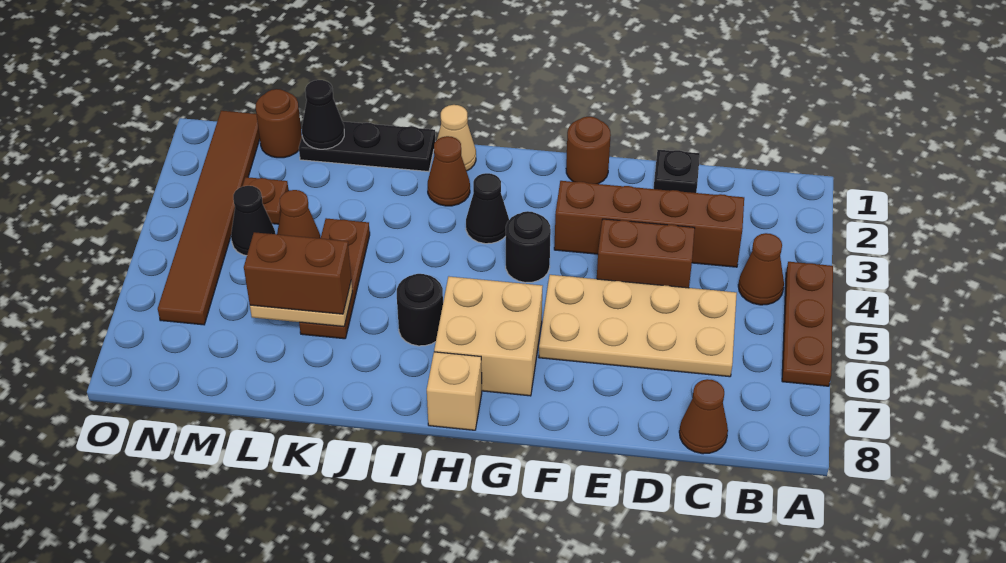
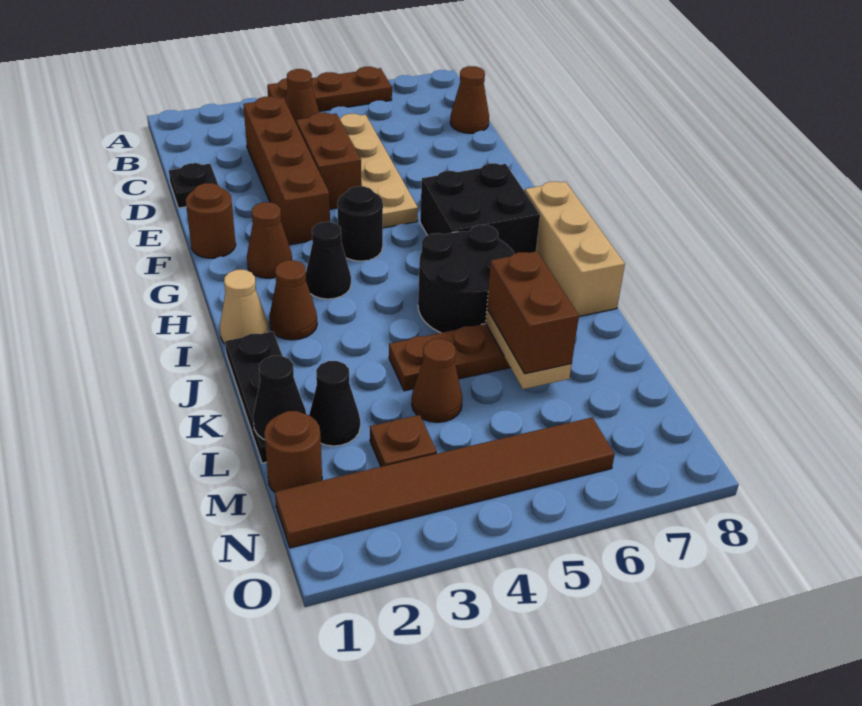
tan plate C5:F6 level 1 -> tan plate C5:F5 level 1
none -> brown cone G2 level 1
tan brick G6:H7 level 1 -> black brick G6:H7 level 1
tan brick H8 level 1 -> tan brick H8:J8 level 1
black round brick I6 level 1 -> black round brick I5:J6 level 1
black cone M4 level 1 -> black cone L2 level 1

